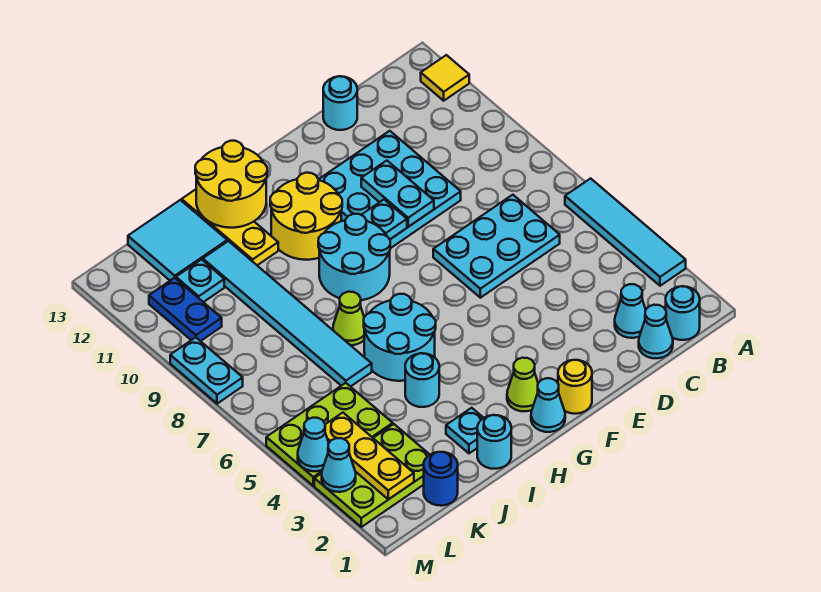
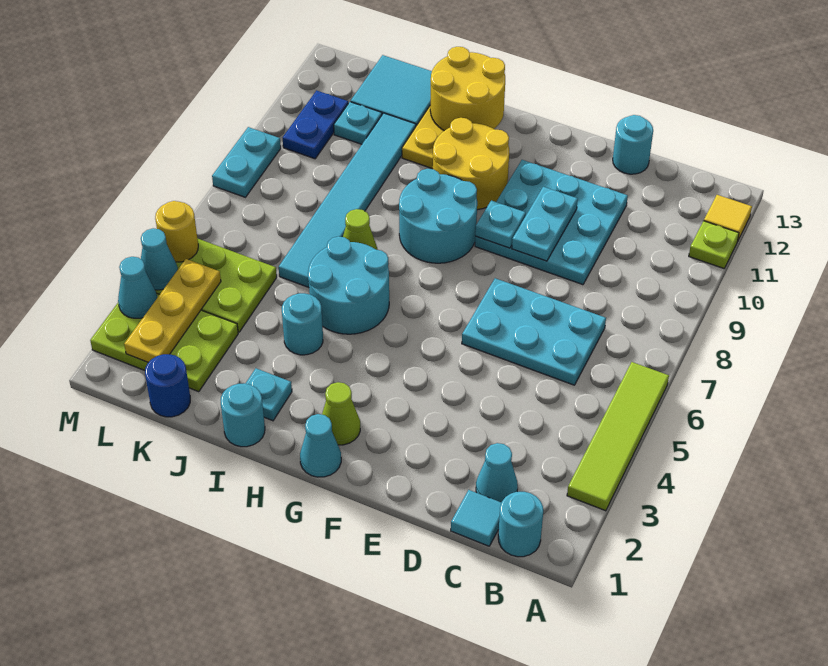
cyan tile A3:A6 level 1 -> lime tile A3:A6 level 1
none -> lime plate A11 level 1
cyan cone C1 level 1 -> cyan tile C1 level 1
yellow round brick F1 level 1 -> yellow round brick M5 level 2

